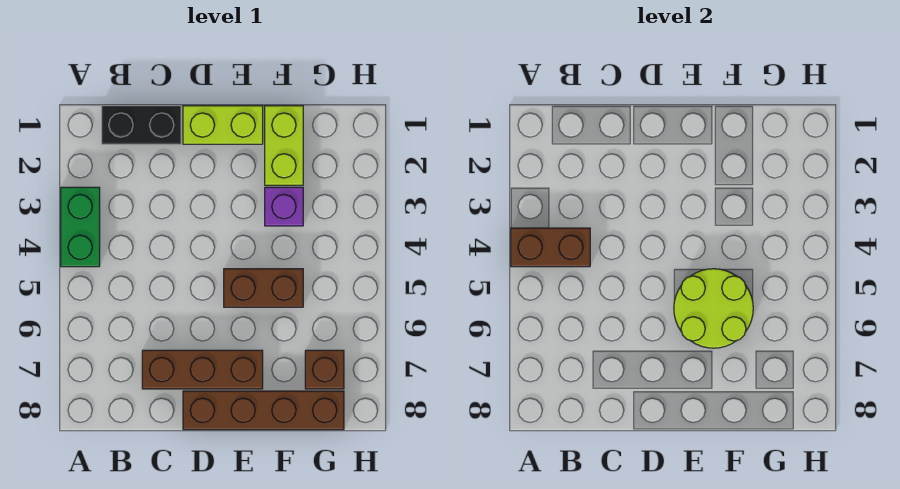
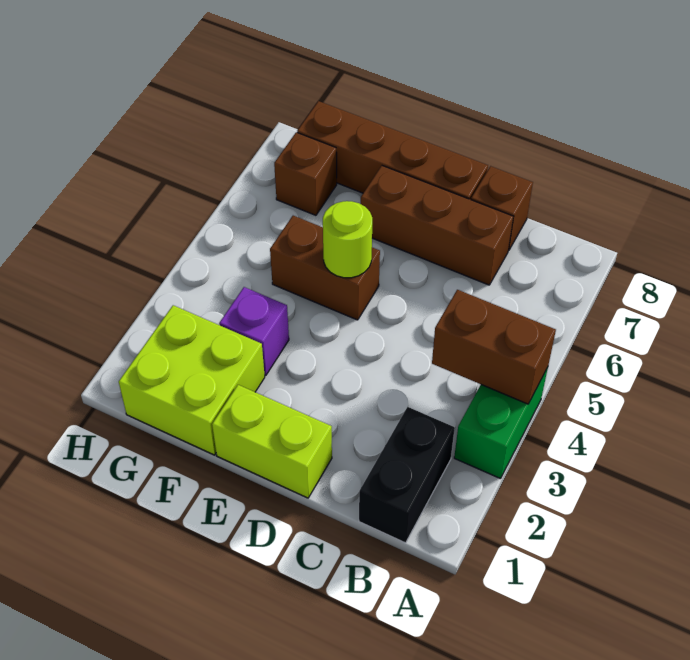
black brick B1:C1 level 1 -> black brick B1:B2 level 1
none -> brown brick C8 level 1
lime round brick E5:F6 level 2 -> lime round brick E5 level 2
lime brick F1:F2 level 1 -> lime brick F1:G2 level 1

